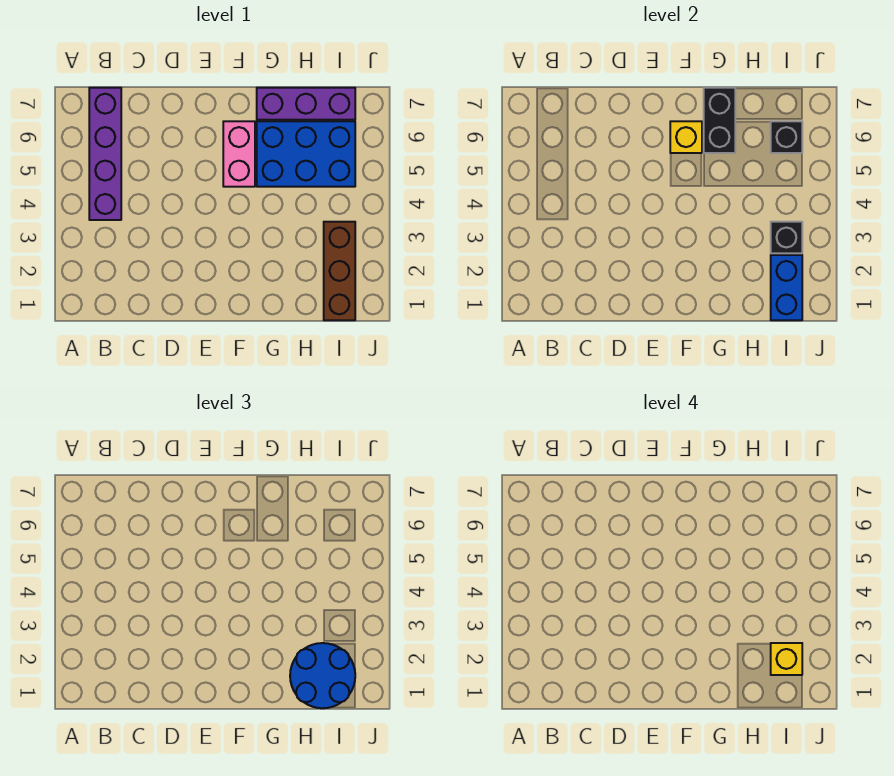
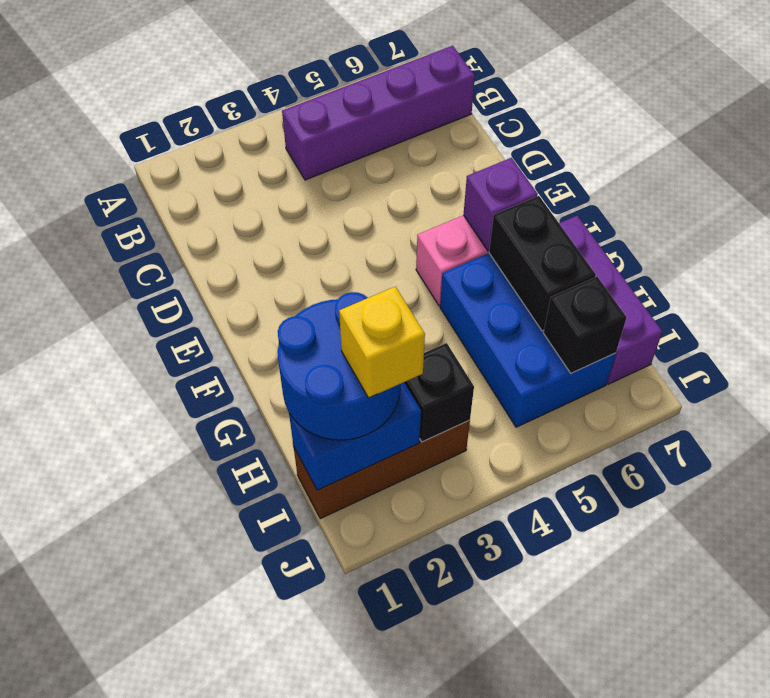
yellow brick F6 level 2 -> purple brick F6 level 2
black brick G6:G7 level 2 -> black brick G6:H6 level 2

